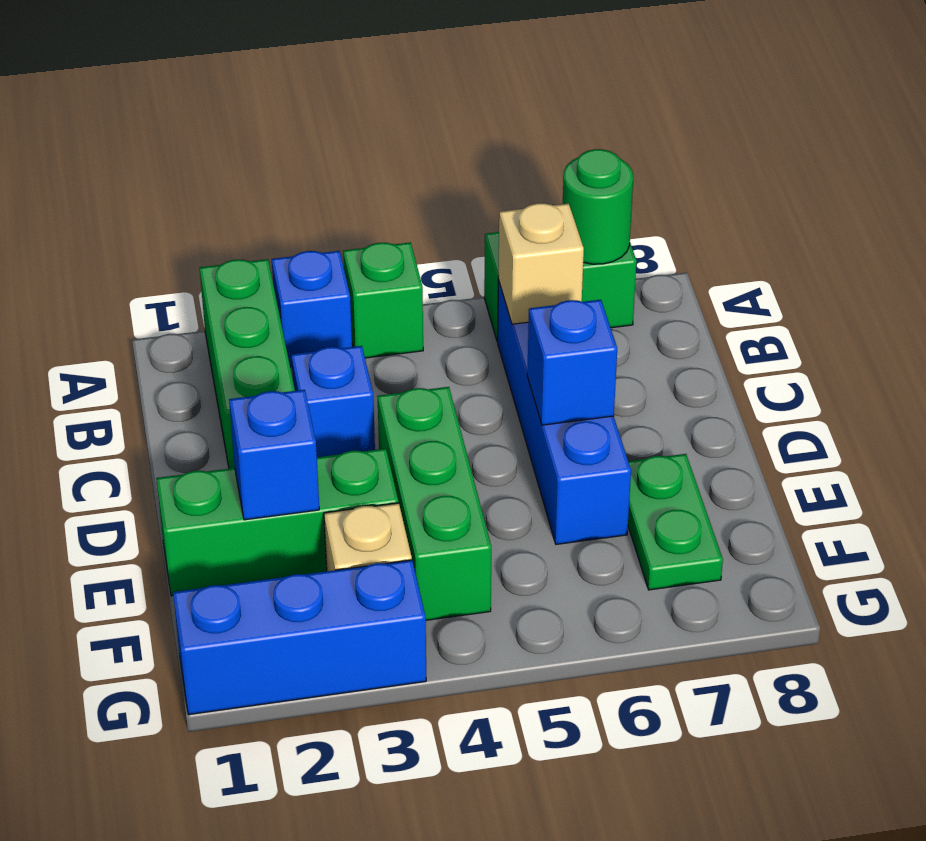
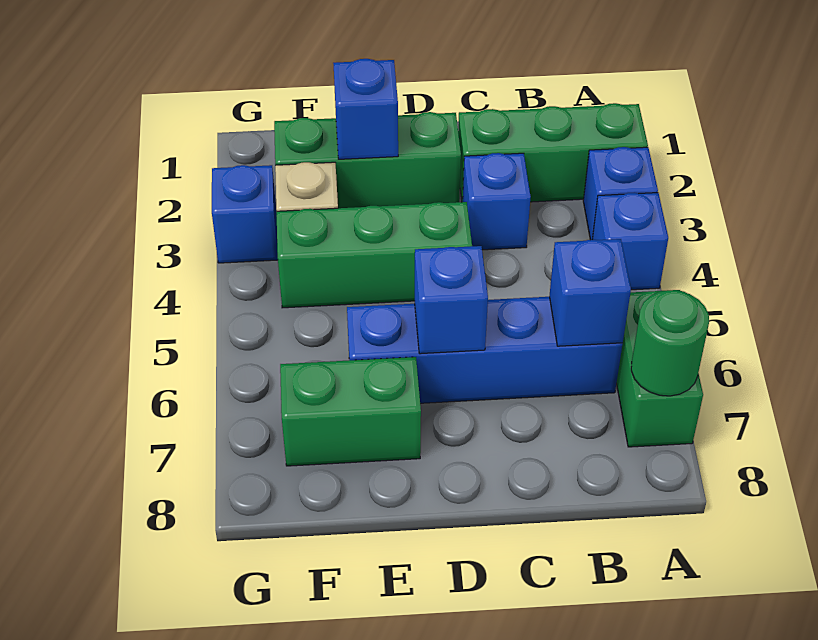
green brick A4 level 1 -> blue brick A4 level 1
tan brick B6 level 2 -> blue brick B6 level 2
green brick E1:E3 level 1 -> green brick D2:F2 level 1
green plate E7:F7 level 1 -> green brick E7:F7 level 1
blue brick G1:G3 level 1 -> blue brick G3 level 1

